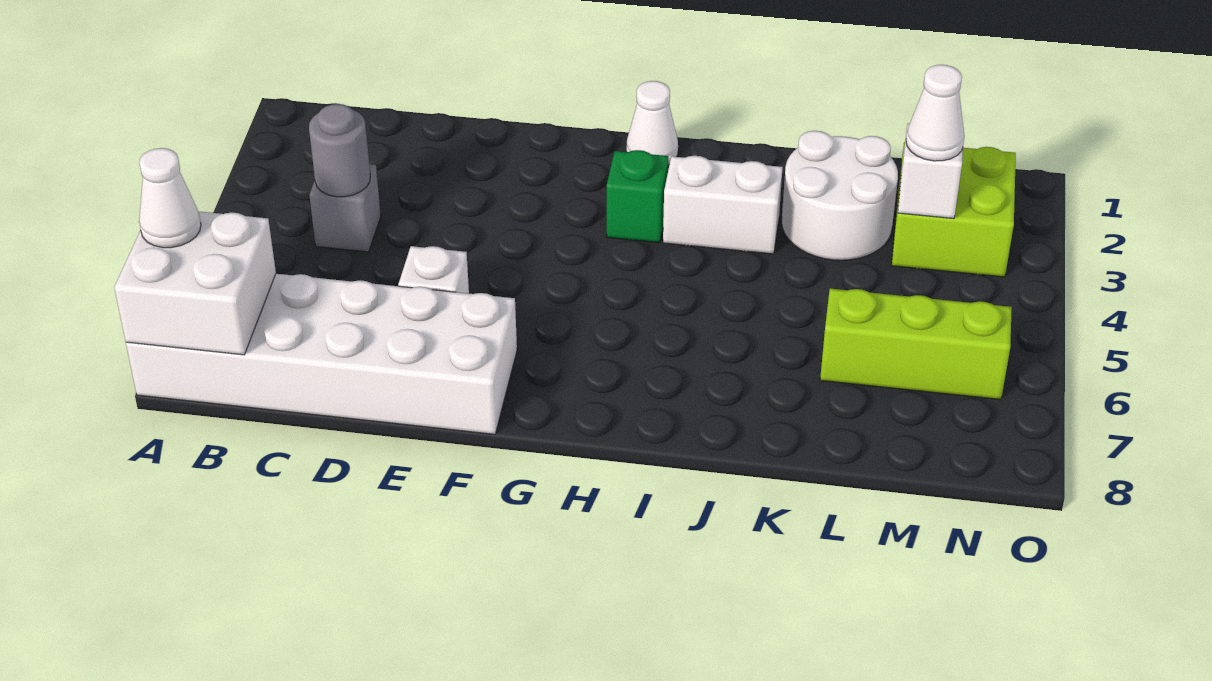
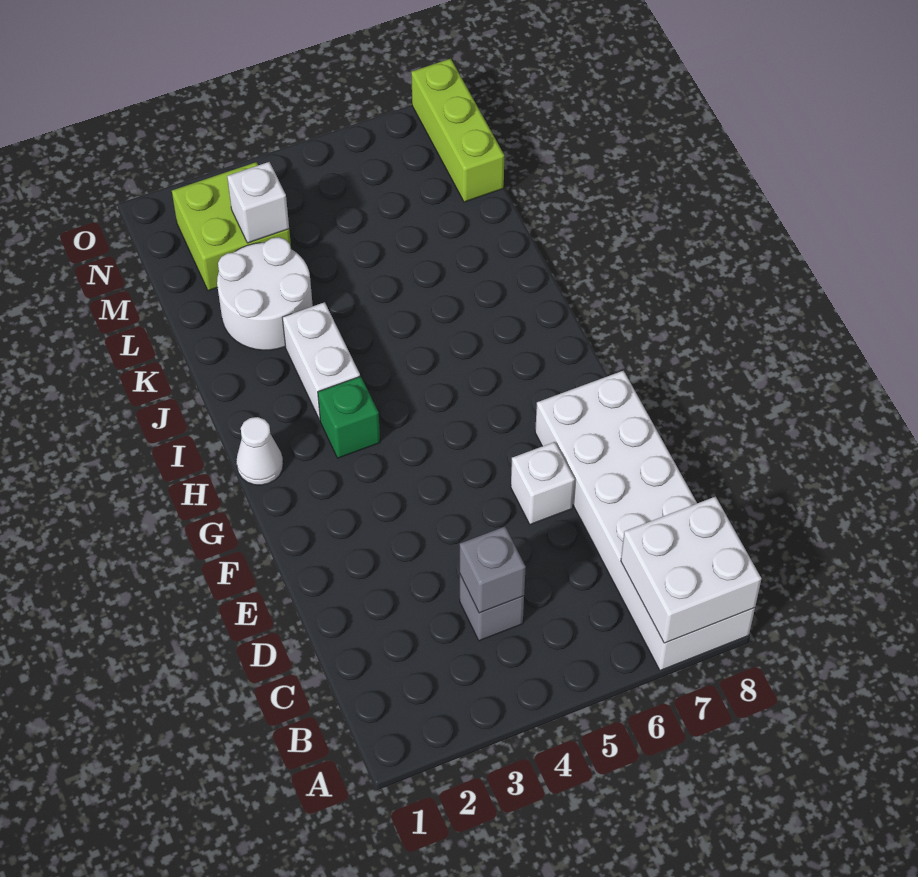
white cone A7 level 3 -> none
grey round brick C4 level 2 -> grey brick C4 level 2
lime brick L6:N6 level 1 -> lime brick M8:O8 level 1
white cone M3 level 3 -> none

